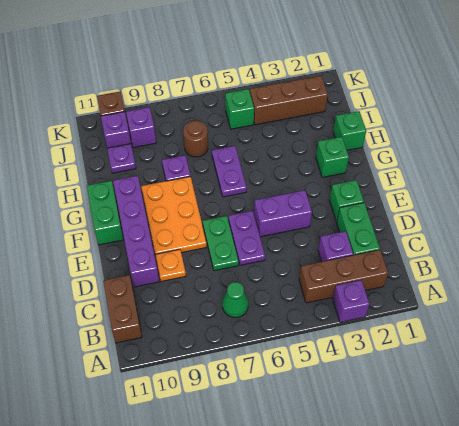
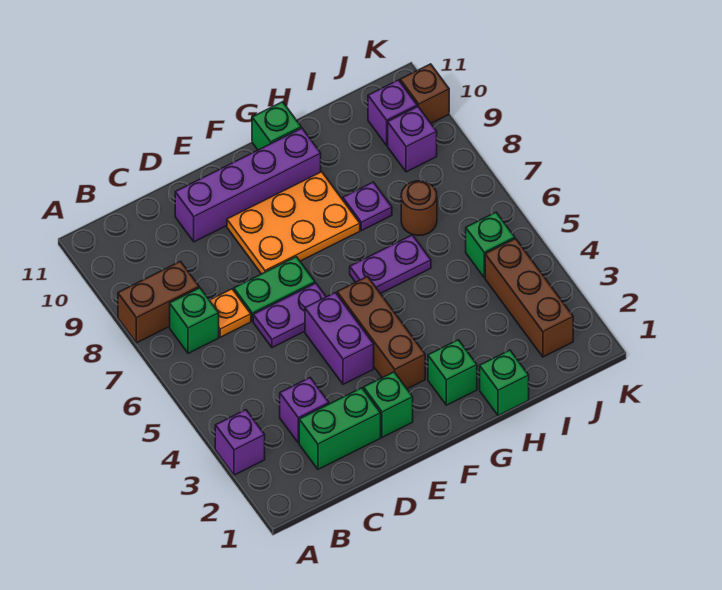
brown brick B2:B4 level 1 -> brown brick F3:F5 level 1
green cone B7 level 1 -> green brick B7 level 1
brown brick B11:C11 level 1 -> brown brick A8:B8 level 1
orange plate D9 level 1 -> orange plate C7 level 1
green brick F11:G11 level 1 -> green brick G11 level 1
purple plate I10 level 1 -> none

